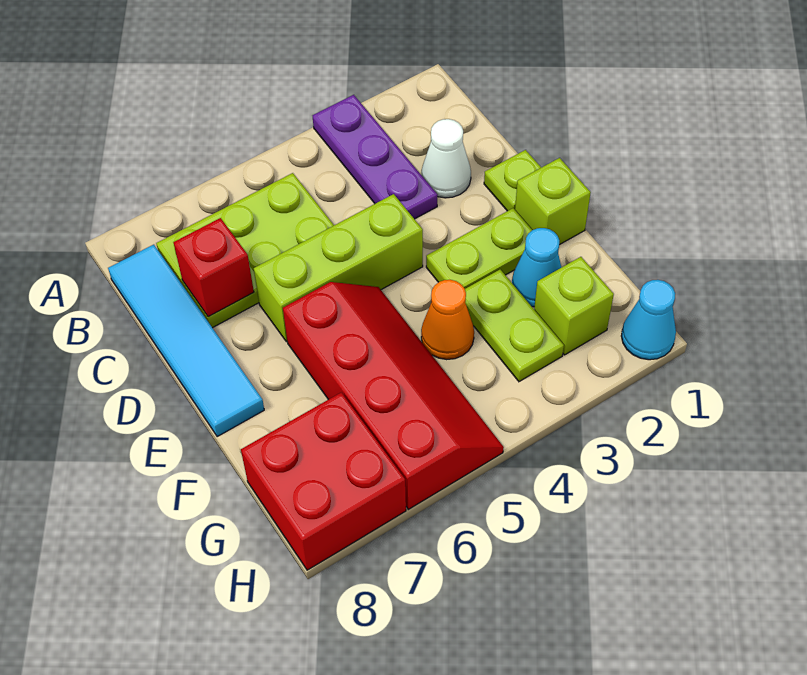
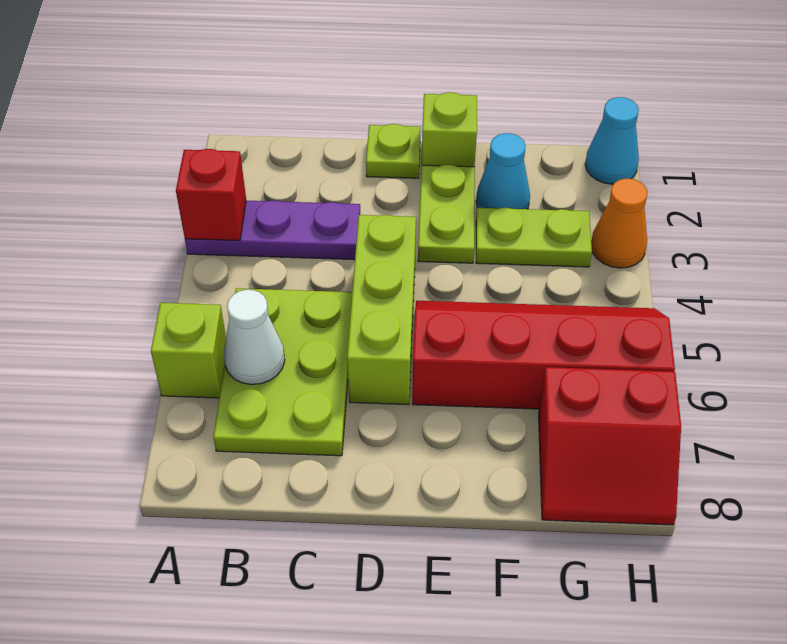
cyan tile B8:E8 level 1 -> none
white cone C2 level 1 -> white cone B6 level 2
red brick C7 level 2 -> red brick A3 level 2
orange cone F4 level 1 -> orange cone H3 level 1
lime brick G2 level 1 -> lime brick A6 level 1
red brick G7:H8 level 1 -> red slope G7:H8 level 1 top 7

